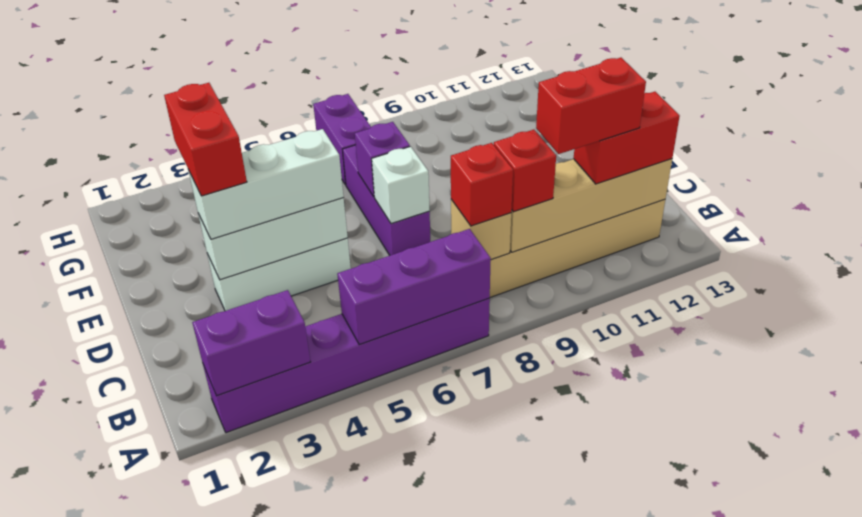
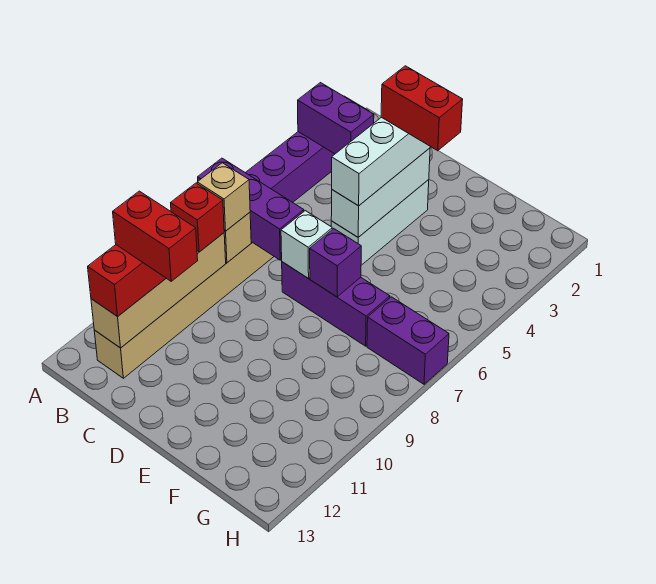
purple brick A2:A3 level 2 -> purple brick A3:B3 level 2
purple brick A5:A7 level 2 -> purple brick A7:C7 level 2
red brick B8 level 3 -> tan brick B8 level 3
red brick B10:B11 level 4 -> red brick B11:C11 level 4

